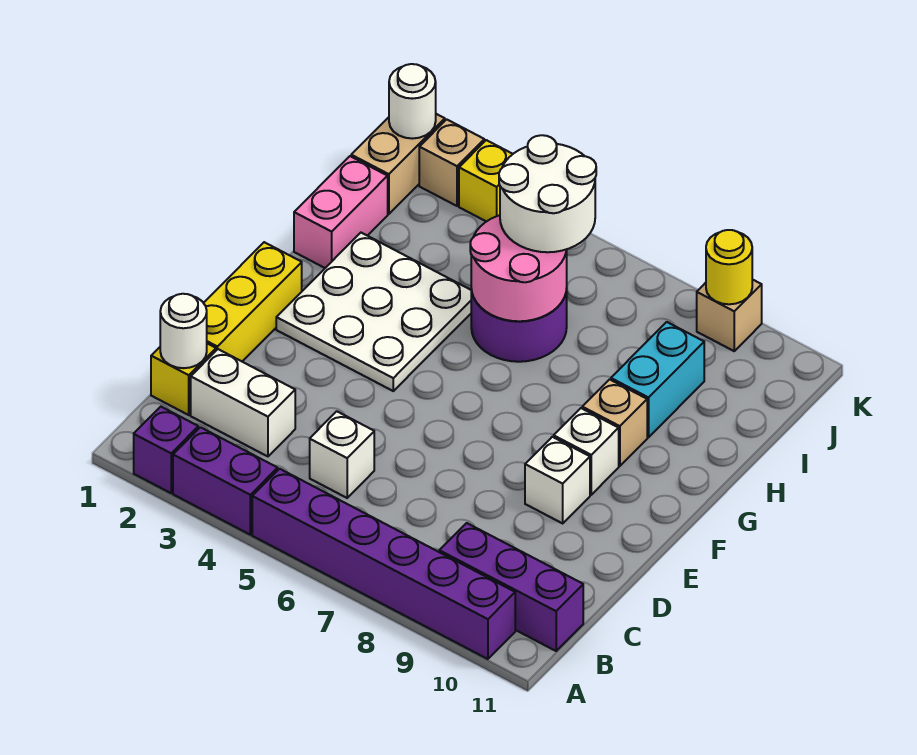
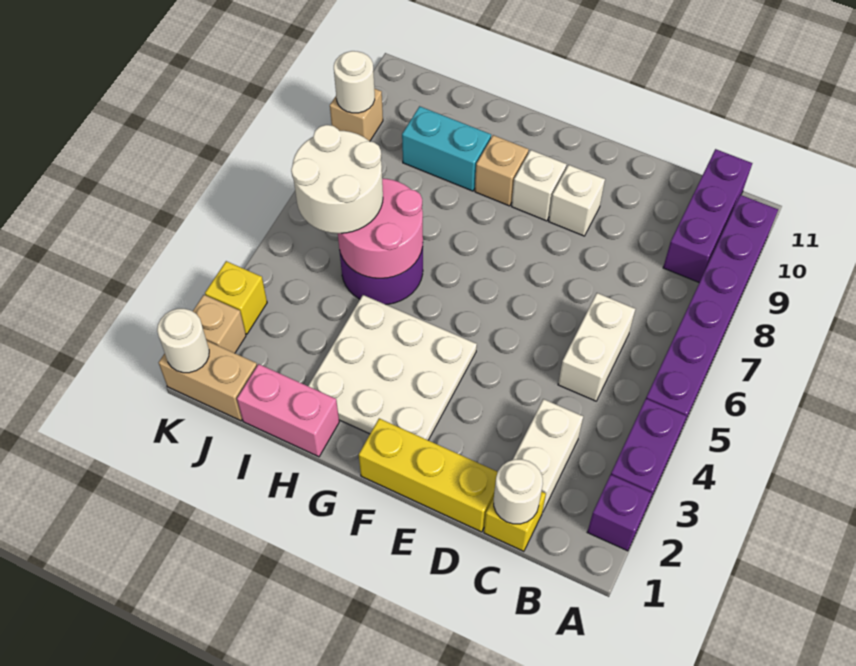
white brick C5 level 1 -> white brick C5:C6 level 1
yellow round brick K9 level 2 -> white round brick K9 level 2

